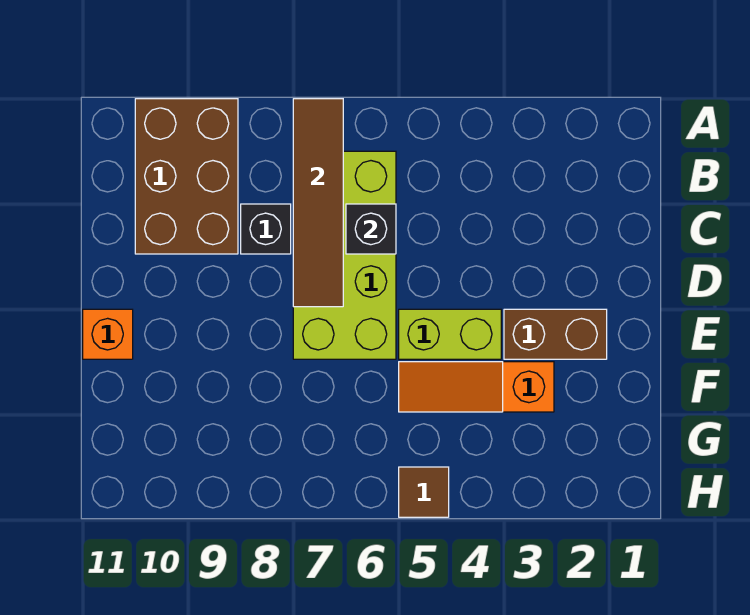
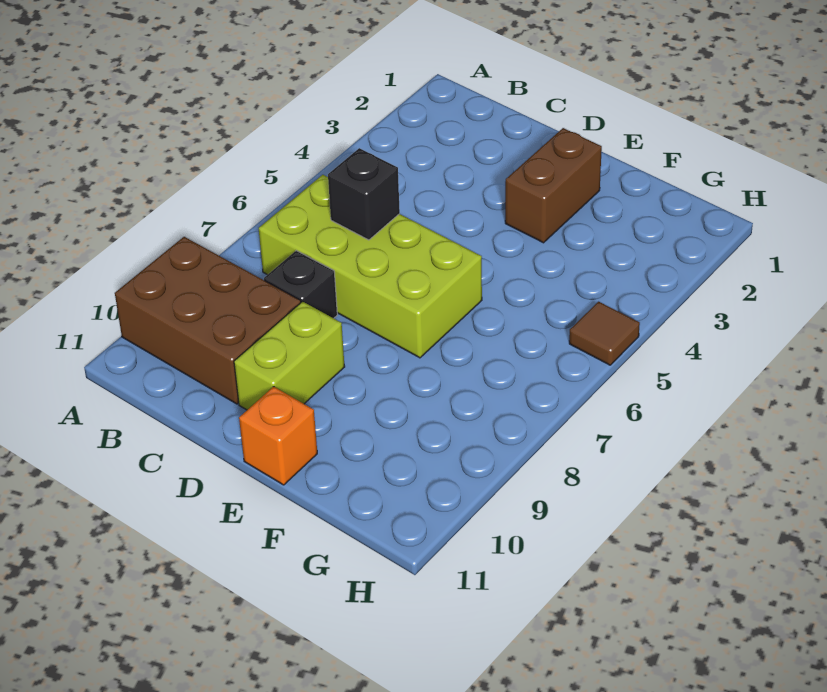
brown tile A7:D7 level 2 -> none
lime brick E4:E5 level 1 -> lime brick D9:D10 level 1
orange slope F3:F5 level 1 top 3 -> none

